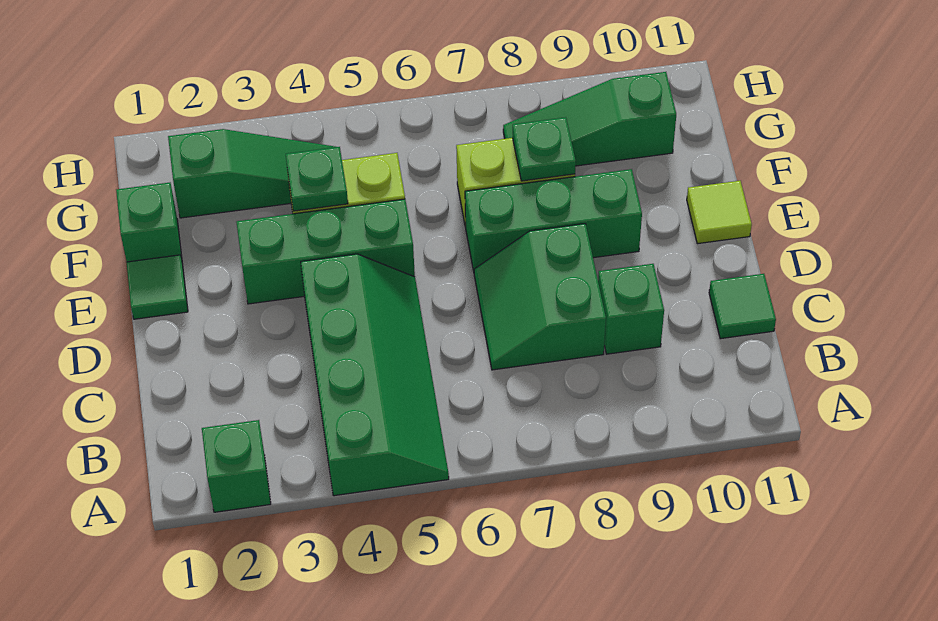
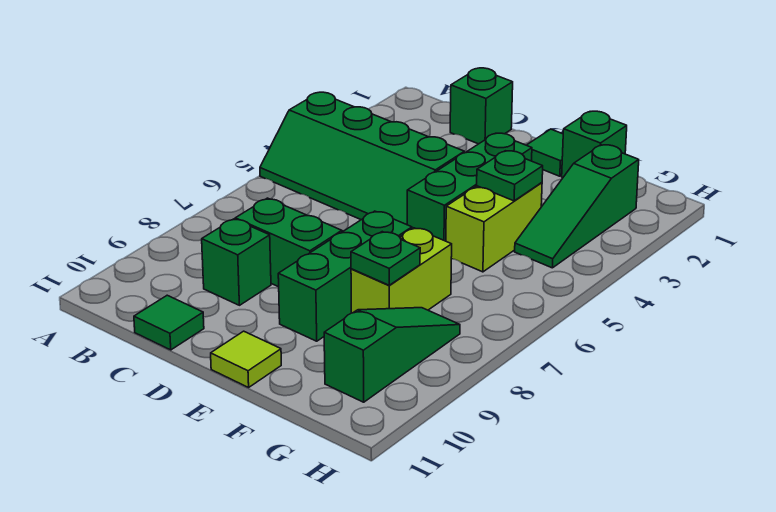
green brick A2 level 1 -> green brick C1 level 1

